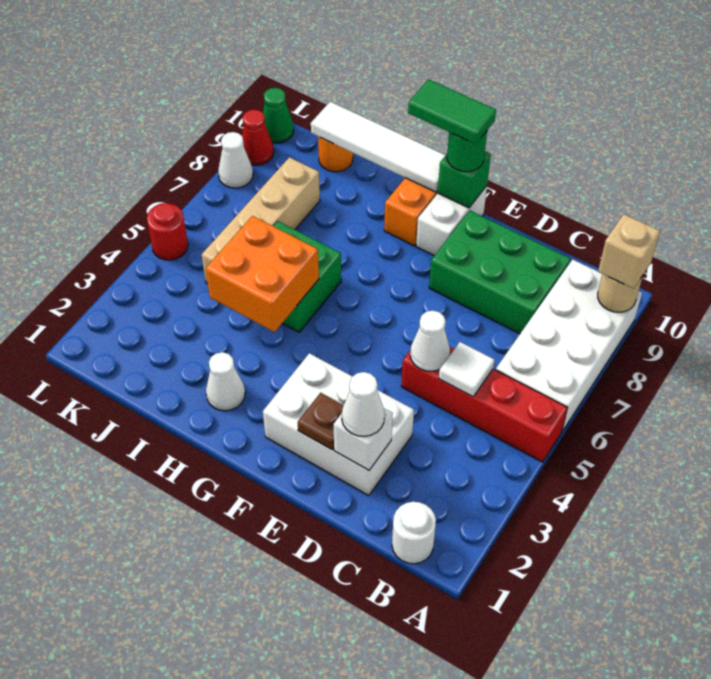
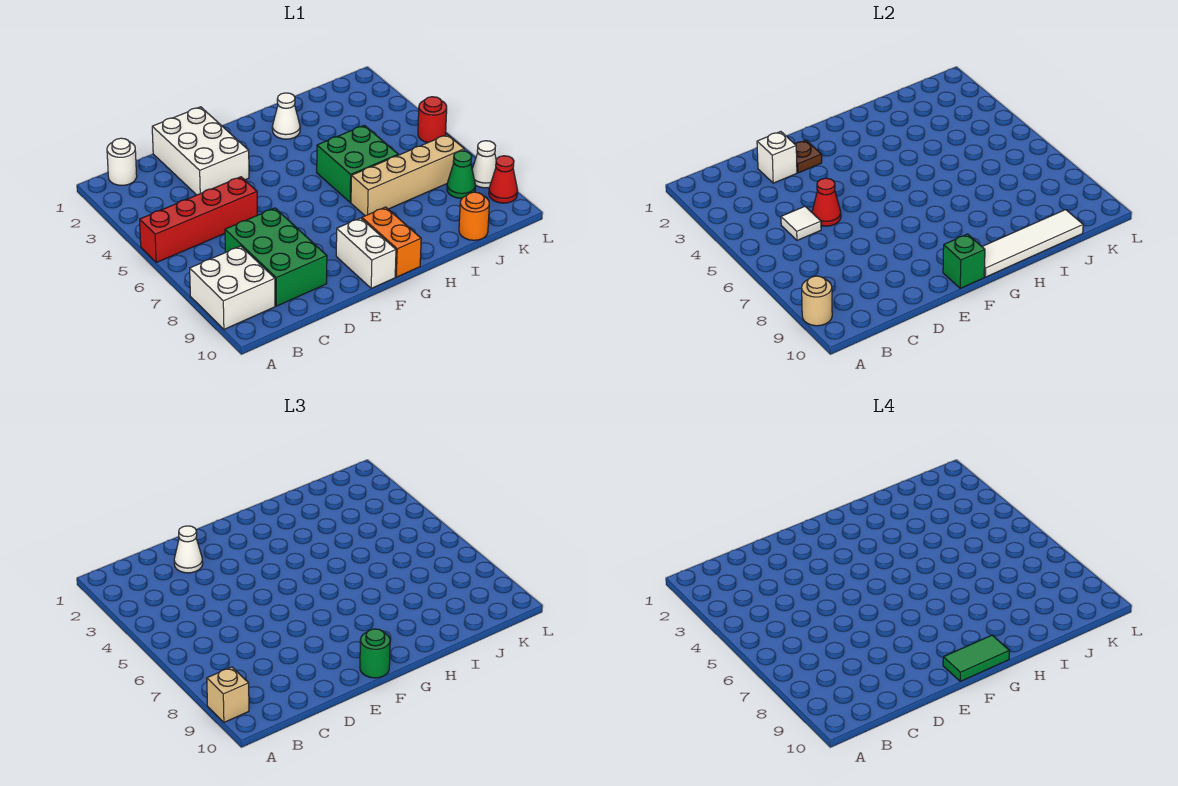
white brick A6:B9 level 1 -> white brick A8:B9 level 1
green brick C8:E9 level 1 -> green brick C7:D9 level 1
white brick D2:F3 level 1 -> white brick D1:E3 level 1
white cone D5 level 2 -> red cone D5 level 2
orange brick H4:I5 level 2 -> none
tan brick J5:J8 level 1 -> tan brick H7:K7 level 1
green cone L10 level 1 -> green cone K8 level 1

